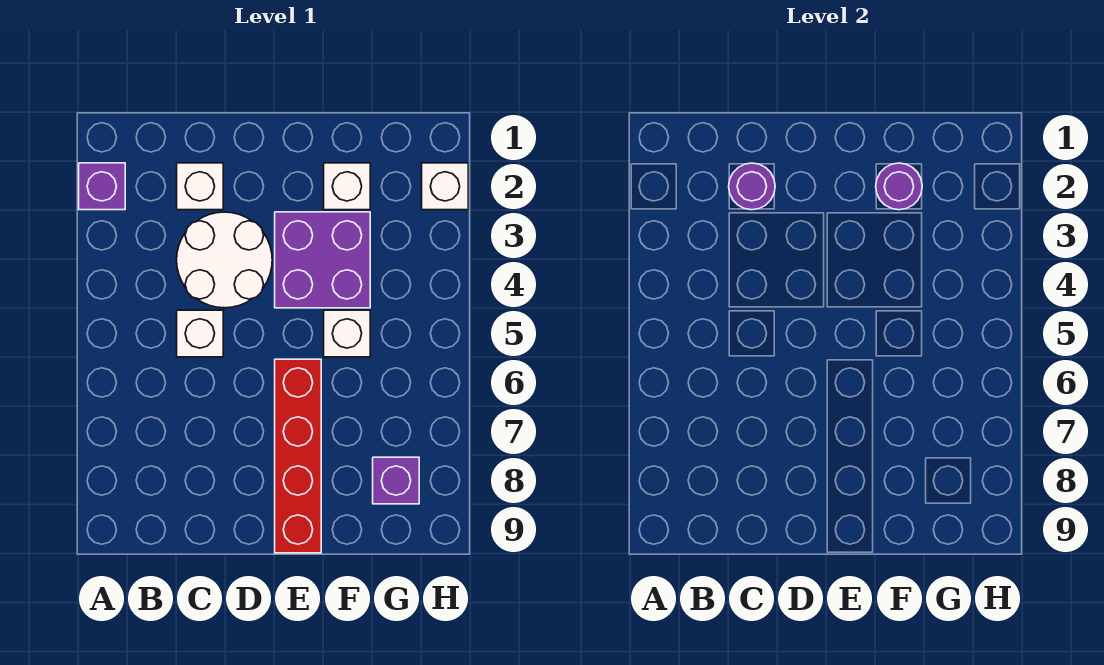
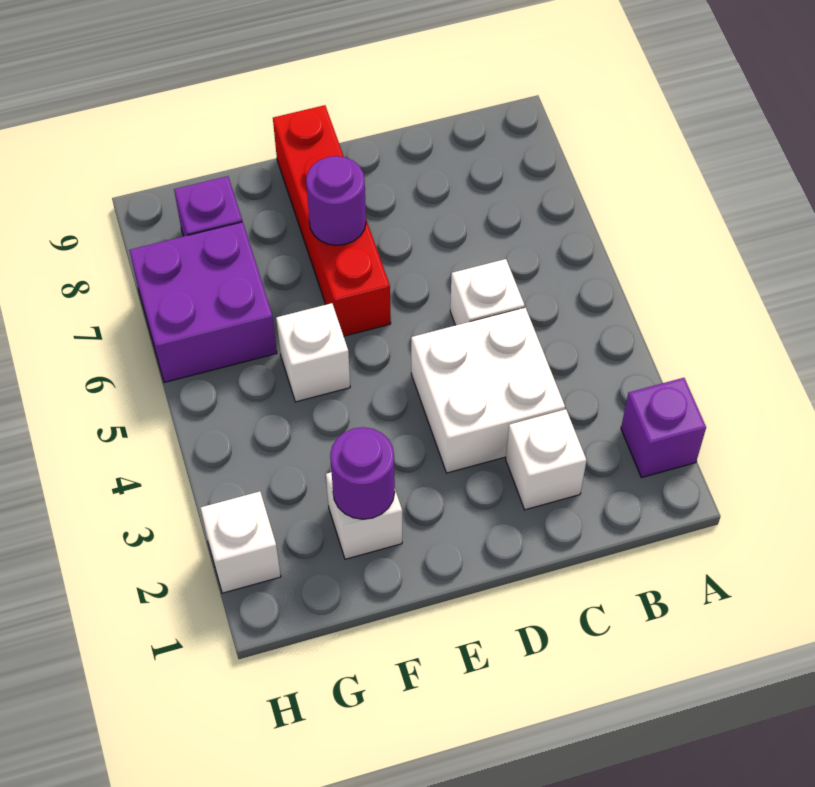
purple round brick C2 level 2 -> purple round brick E7 level 2
white round brick C3:D4 level 1 -> white brick C3:D4 level 1
purple brick E3:F4 level 1 -> purple brick G6:H7 level 1

